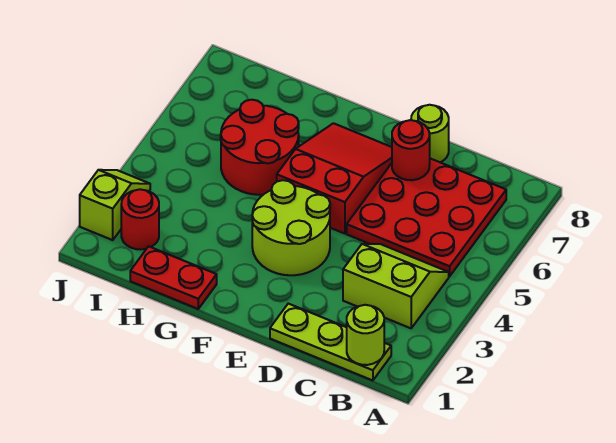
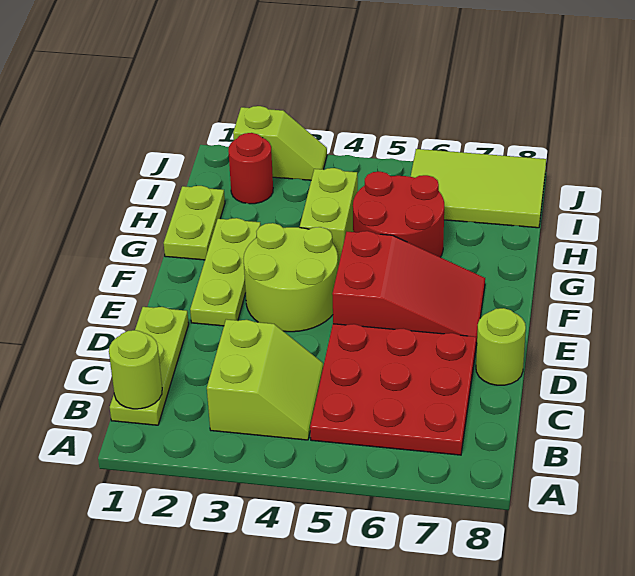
red round brick D7 level 2 -> none
none -> lime plate E2:G2 level 1
red plate G1:H1 level 1 -> lime plate G1:H1 level 1
none -> lime brick G4:H4 level 1
none -> lime tile I6:J8 level 1

